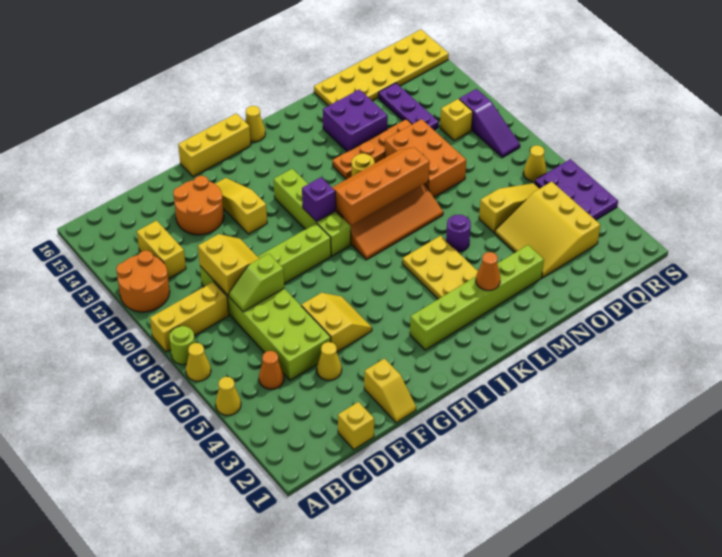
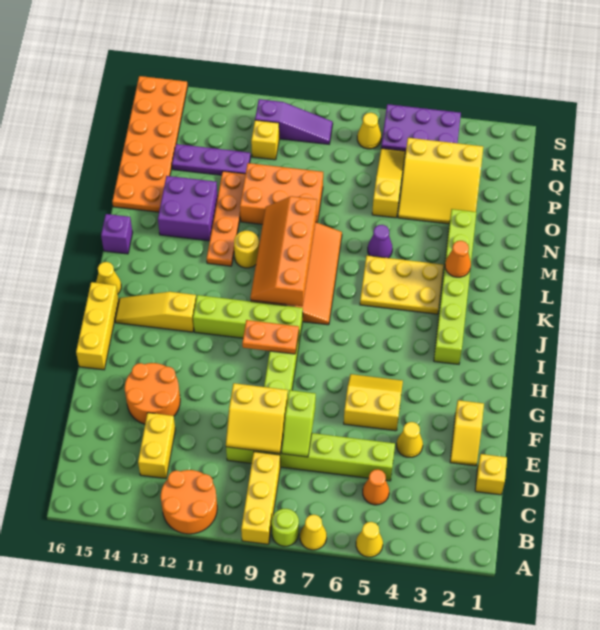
yellow brick C12:C13 level 1 -> yellow brick C13:D13 level 1
lime brick D5:E10 level 1 -> lime brick D5:D10 level 1
yellow slope D9:E10 level 2 top D -> yellow slope D9:E10 level 2 top E
yellow slope F1:F2 level 1 top 2 -> yellow slope E2:F2 level 1 top F
yellow slope G12:G14 level 1 top 12 -> yellow slope I13:I15 level 1 top 13
none -> orange plate H9:H10 level 2
purple brick I10 level 2 -> purple brick L16 level 1
purple round brick M6 level 1 -> purple cone M6 level 1
yellow plate N15:S16 level 1 -> orange plate N15:S16 level 1

